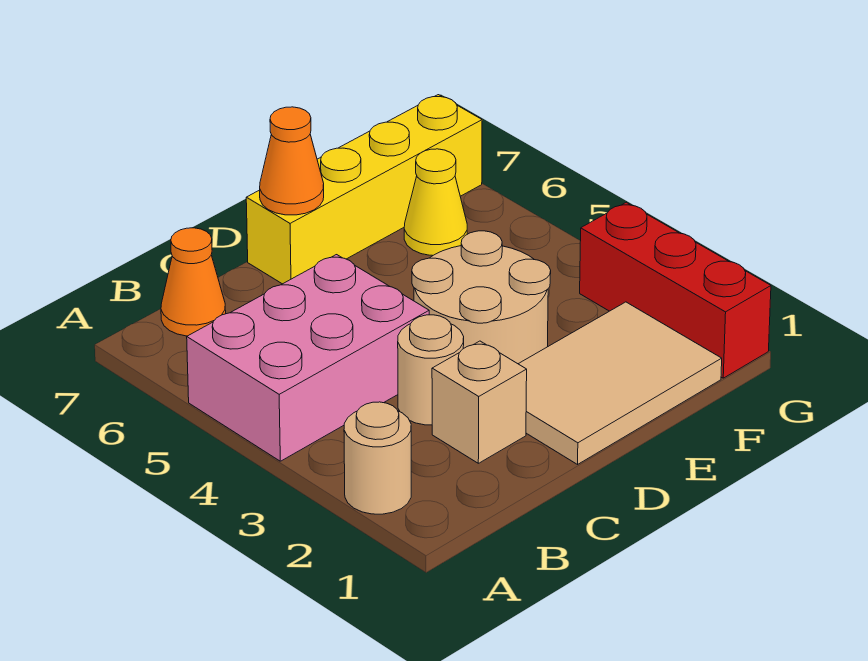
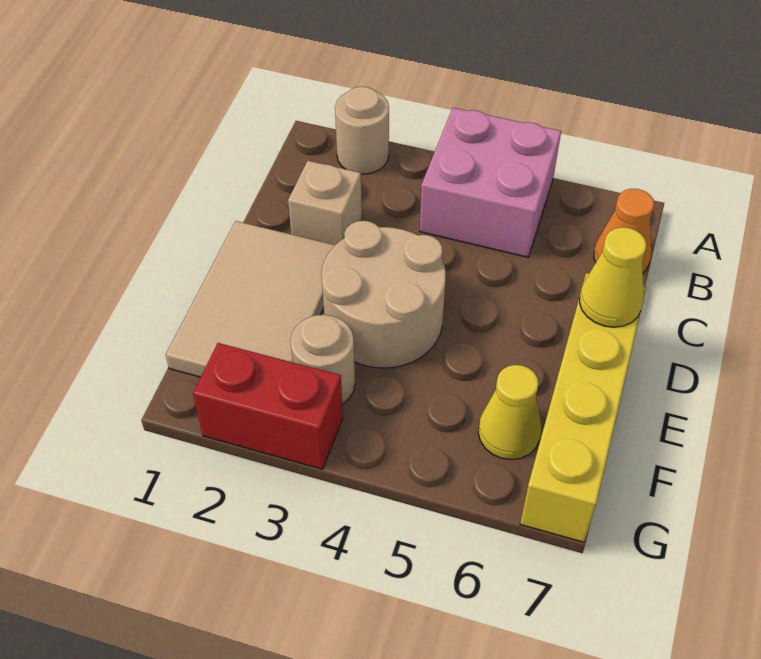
pink brick A4:C5 level 1 -> pink brick A4:B5 level 1
tan round brick C3 level 1 -> tan round brick F3 level 1
orange cone D7 level 2 -> yellow cone D7 level 2
red brick G1:G3 level 1 -> red brick G2:G3 level 1

